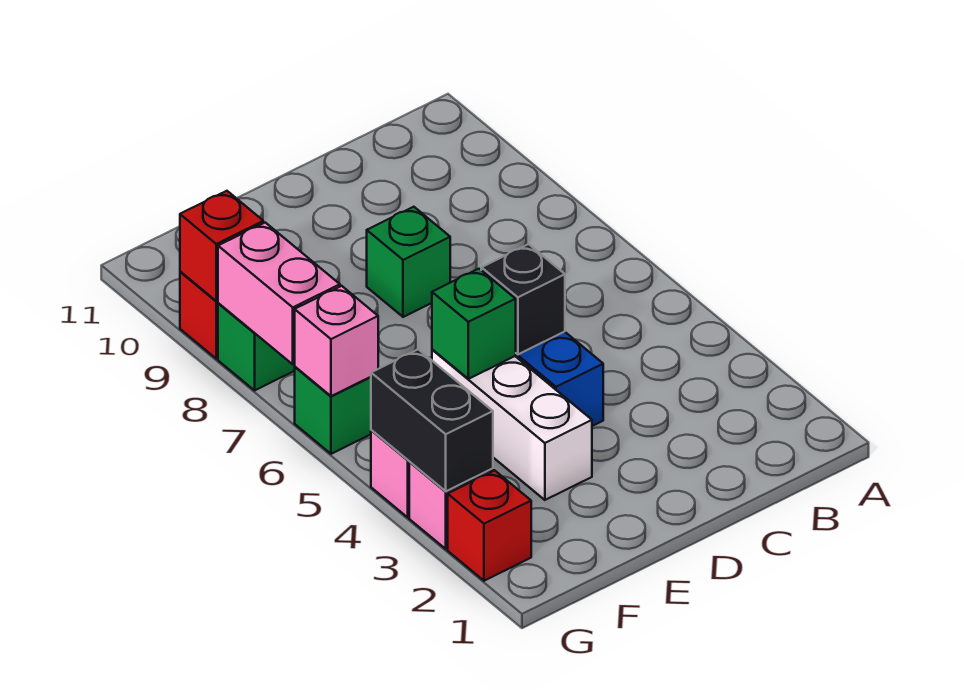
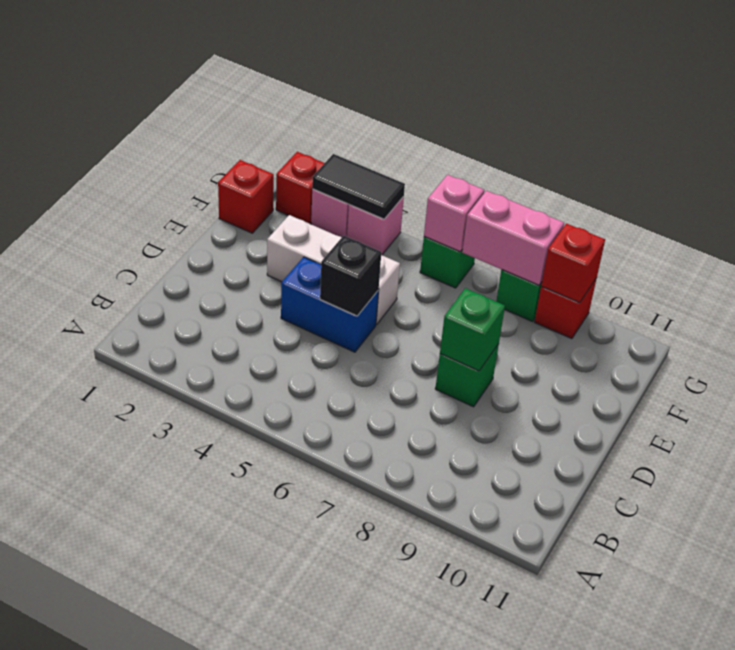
green brick E5 level 2 -> green brick D8 level 2
none -> red brick F1 level 1
black brick G3:G4 level 2 -> black tile G3:G4 level 2

